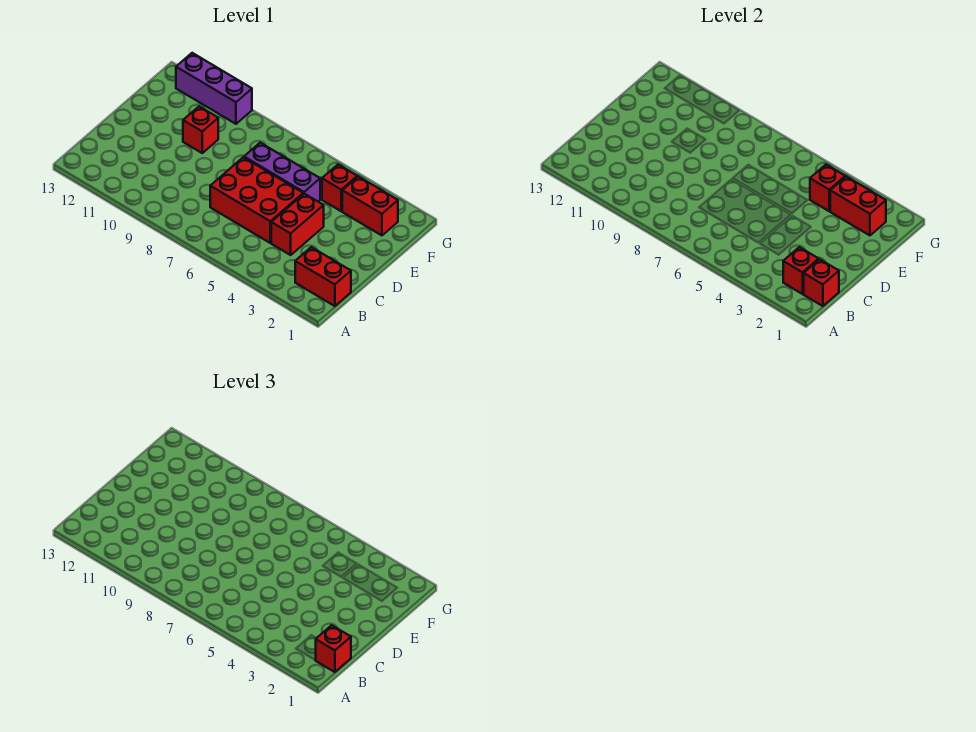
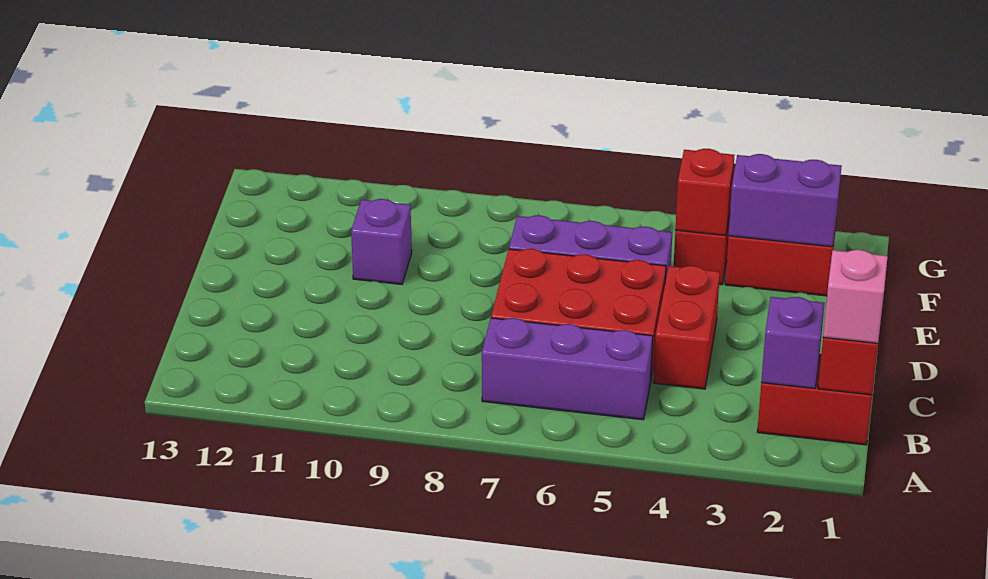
red brick B1 level 3 -> pink brick B1 level 3
red brick B2 level 2 -> purple brick B2 level 2
red brick E10 level 1 -> purple brick E10 level 1
red brick F2:F3 level 2 -> purple brick F2:F3 level 2
purple brick G10:G12 level 1 -> purple brick B5:B7 level 1

